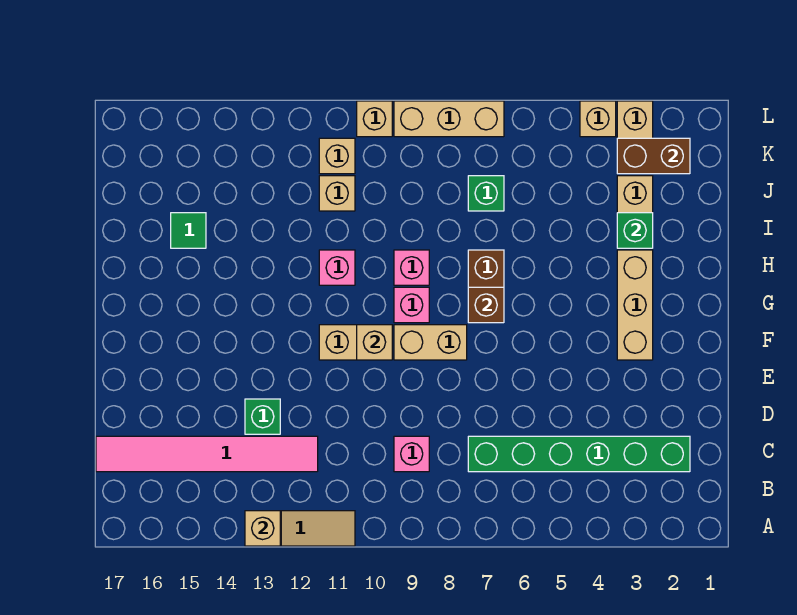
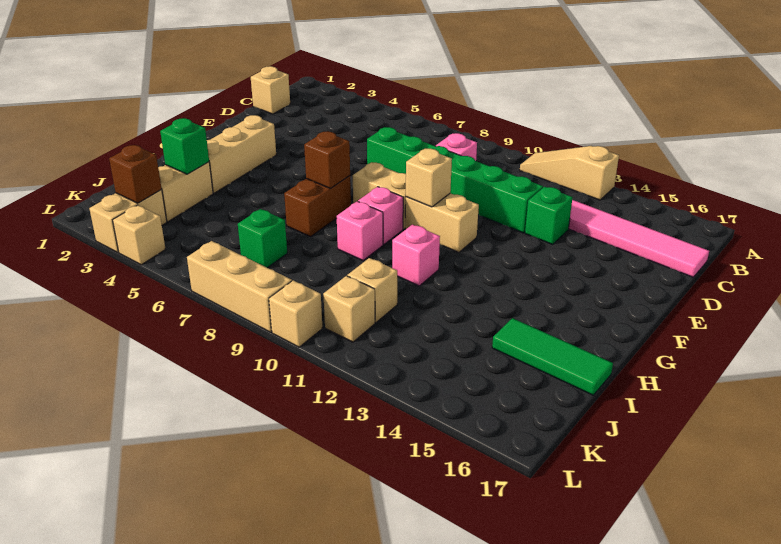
tan brick A13 level 2 -> tan brick C1 level 1
green brick C2:C7 level 1 -> green brick D7:D12 level 1
green tile I15 level 1 -> green tile I15:I17 level 1
brown brick K2:K3 level 2 -> brown brick K3 level 2

